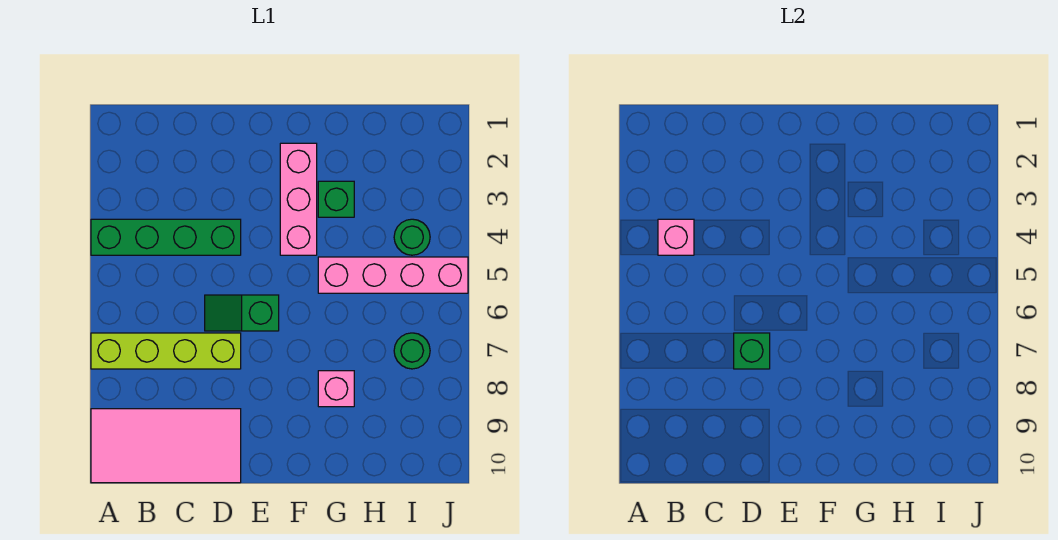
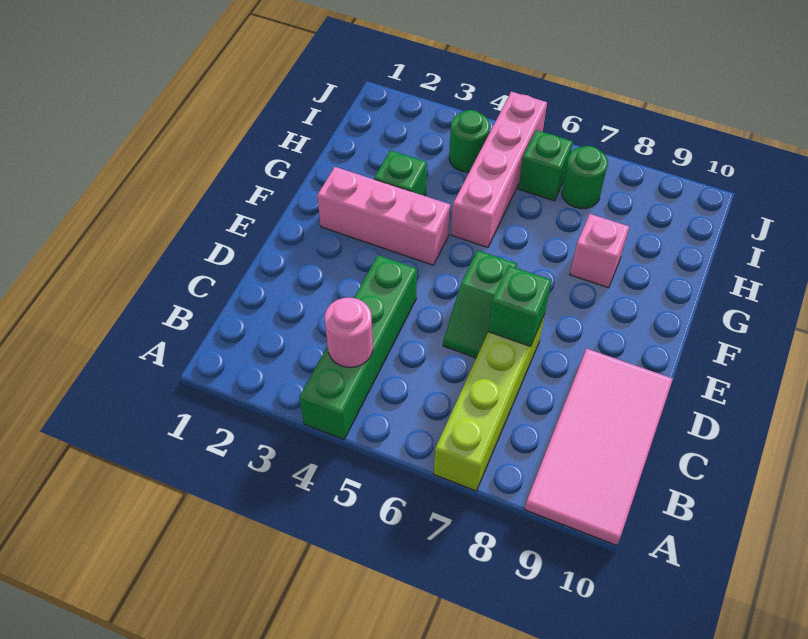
pink brick B4 level 2 -> pink round brick B4 level 2
none -> green brick I6 level 1

